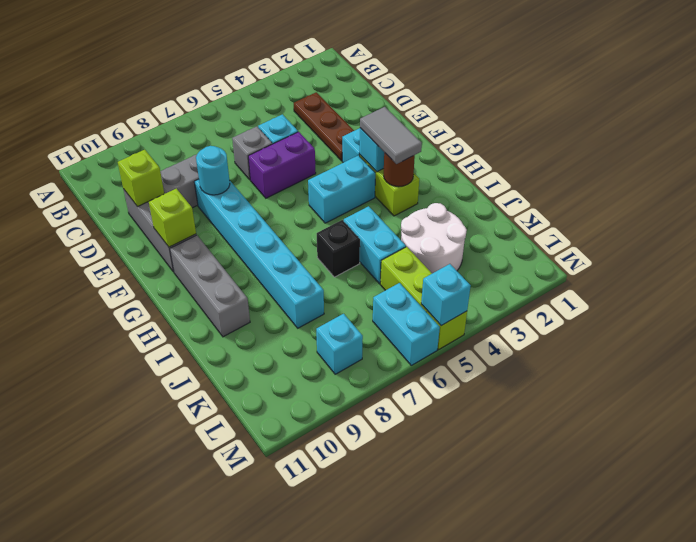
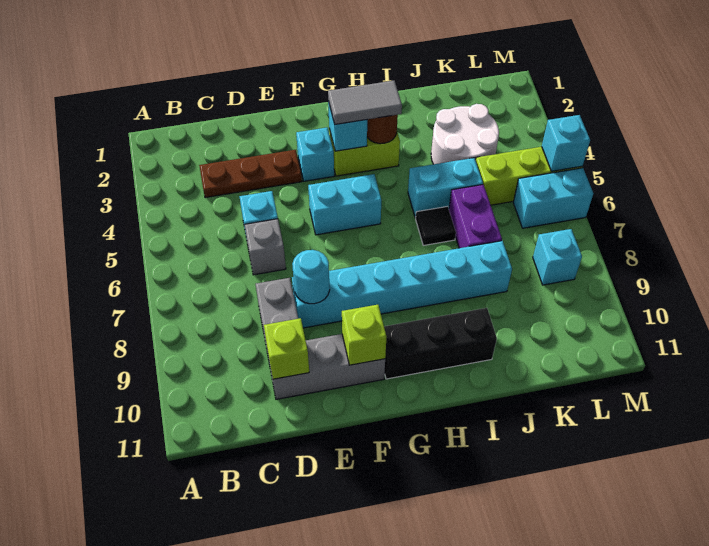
purple brick E5:E6 level 1 -> purple brick J6:J7 level 1
cyan brick G4:G5 level 1 -> cyan brick F5:G5 level 1
grey brick G10:I10 level 1 -> black brick G10:I10 level 1
black brick I6 level 1 -> black tile I6 level 1

